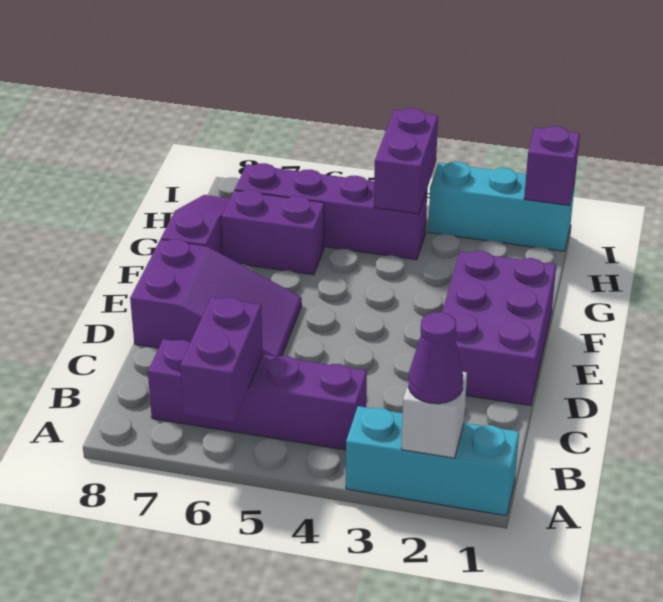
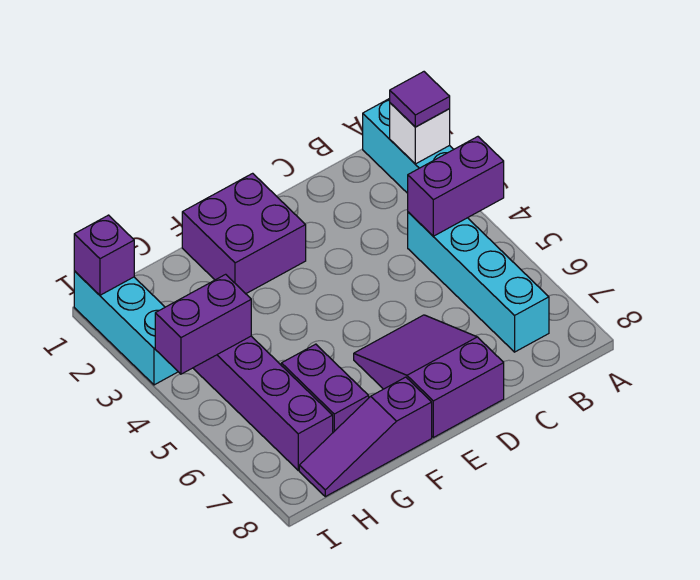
purple cone A2 level 3 -> purple tile A2 level 3
purple brick A6:B6 level 2 -> purple brick A4:B4 level 2
purple brick B4:B7 level 1 -> cyan brick B4:B7 level 1
purple brick D1:F2 level 1 -> purple brick E1:F2 level 1

